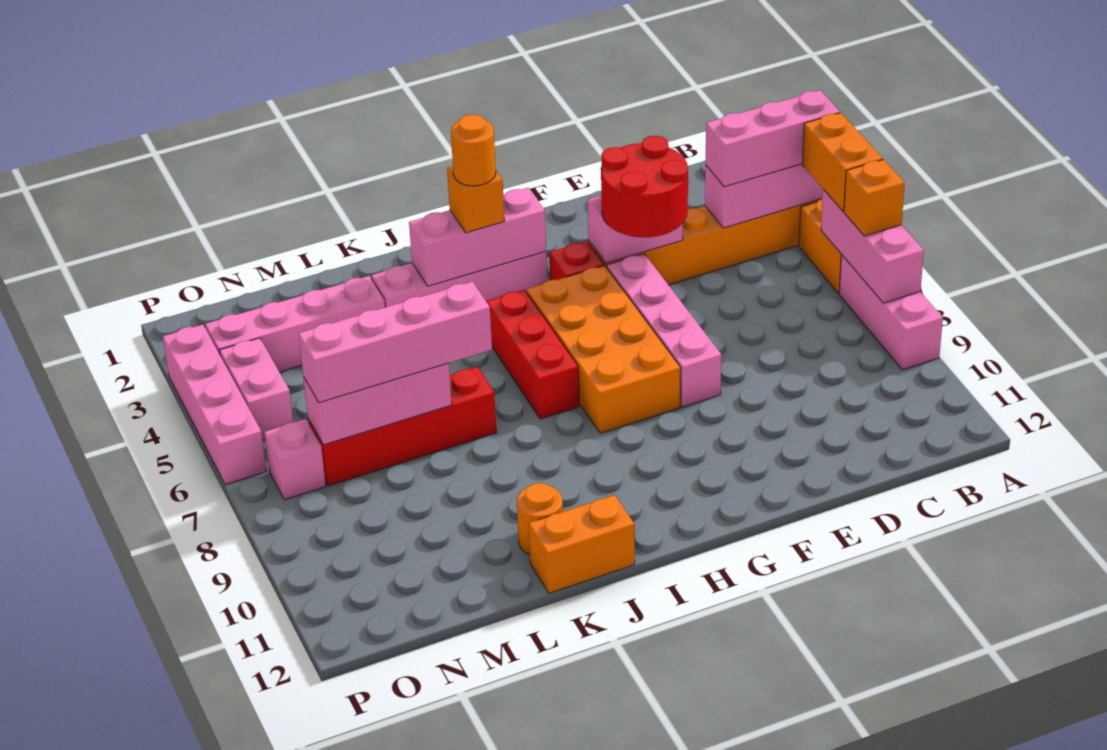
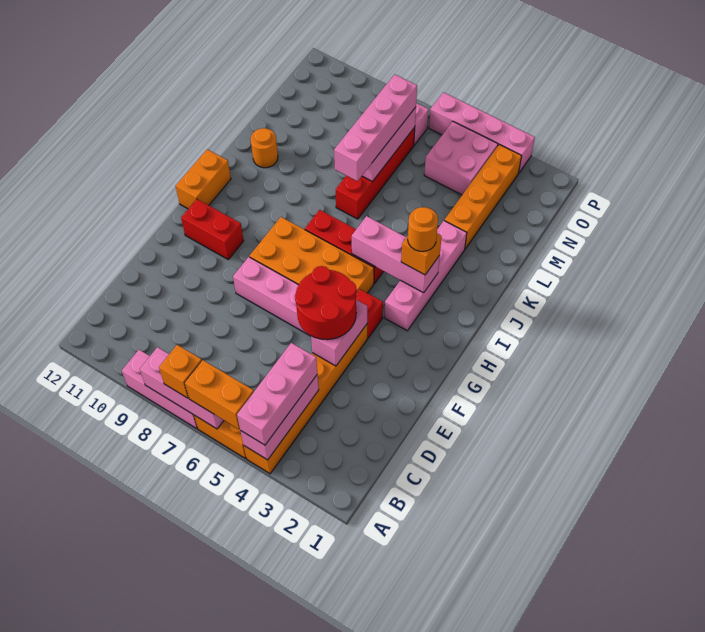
none -> red brick G10:G11 level 1
pink brick H3:J3 level 2 -> pink brick I3:I5 level 2
orange brick J12:K12 level 1 -> orange brick H12:I12 level 1
pink brick L3:O3 level 1 -> orange brick L3:O3 level 1
pink brick O4:O5 level 1 -> pink brick N4:O5 level 1

